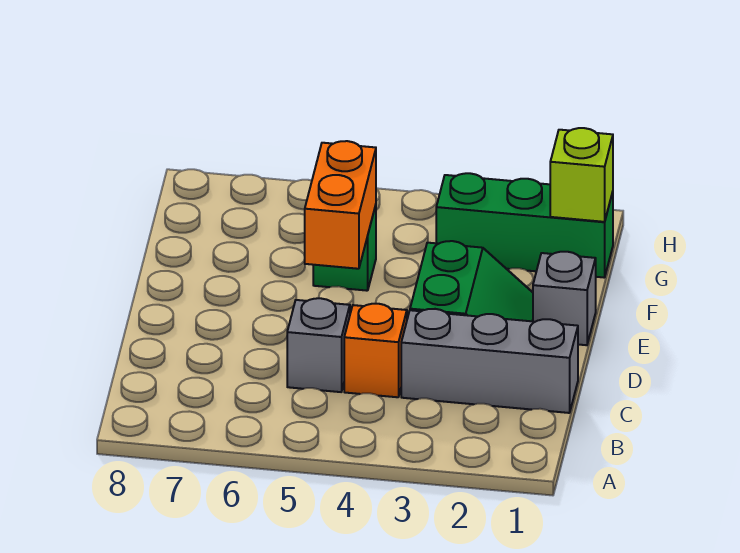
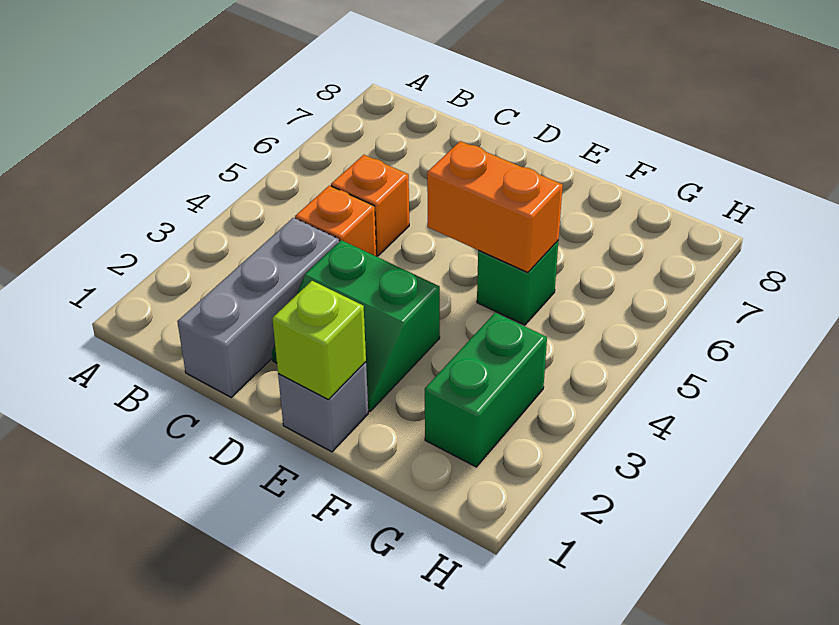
grey brick C5 level 1 -> orange brick C5 level 1
green brick G1:G3 level 1 -> green brick G2:G3 level 1
lime brick G1 level 2 -> lime brick E1 level 2

